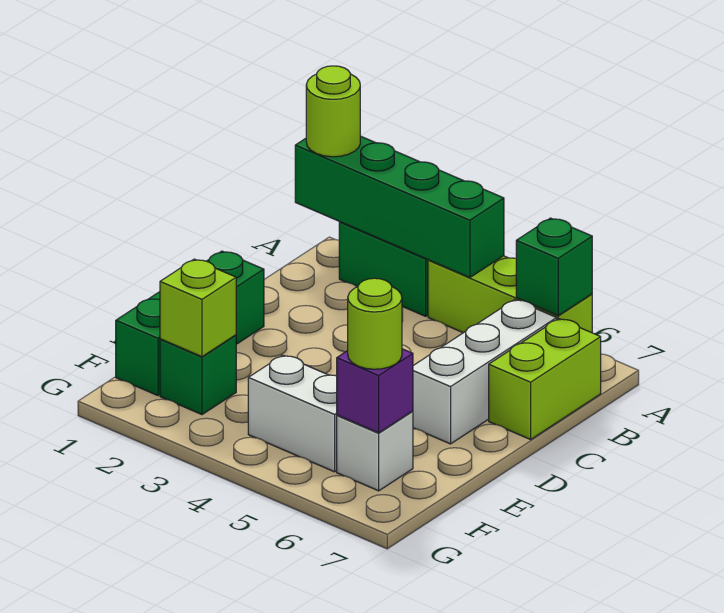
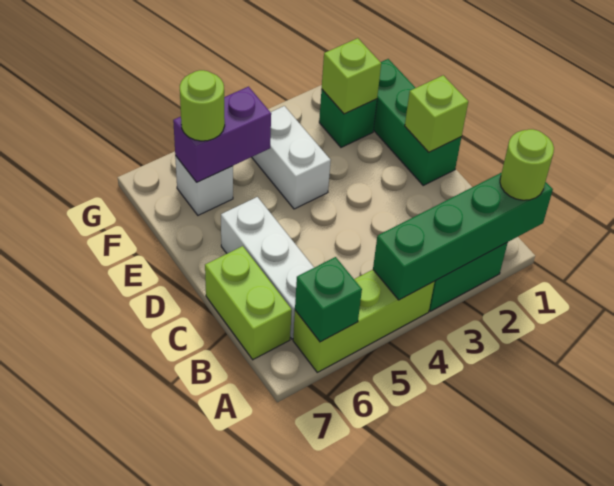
none -> lime brick D1 level 2
white brick F4:F5 level 1 -> white brick E4:F4 level 1
purple brick F6 level 2 -> purple brick F5:F6 level 2

